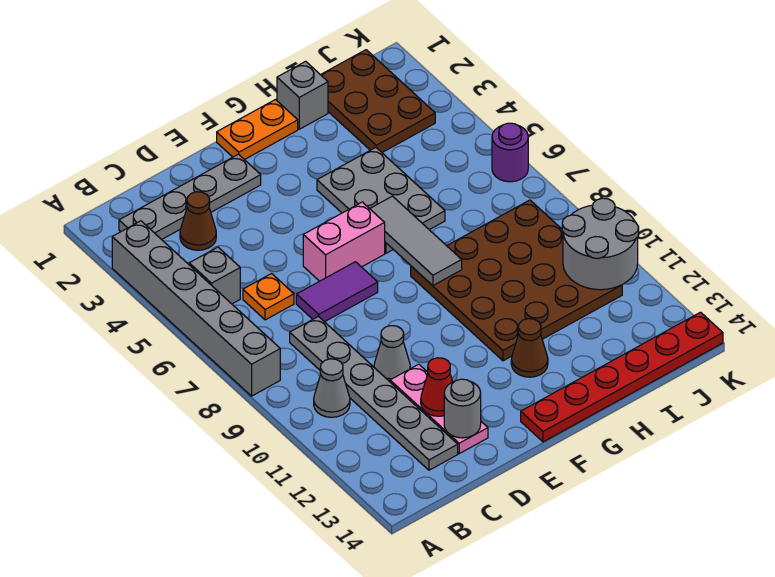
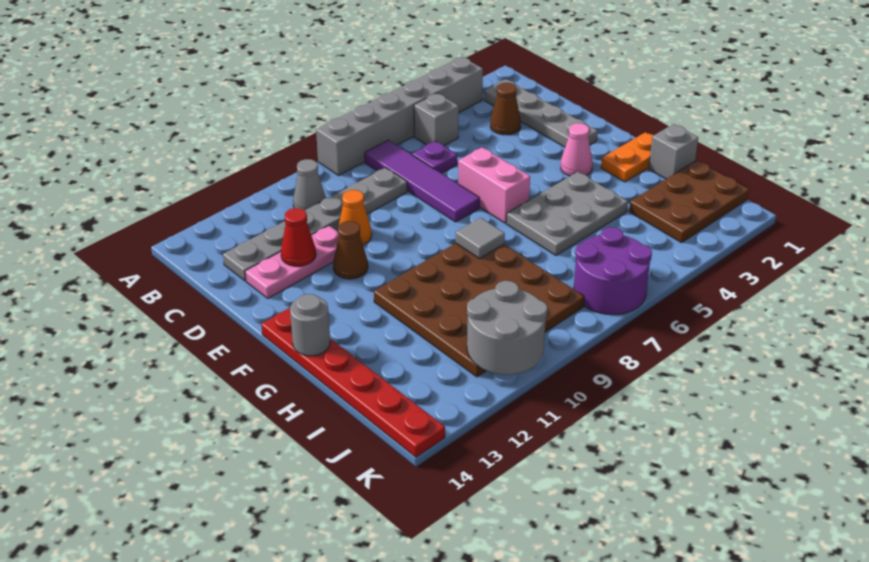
orange plate C6 level 1 -> purple plate C6 level 1
purple tile D7:E7 level 1 -> purple tile B7:E7 level 1
grey cone D10 level 1 -> orange cone D10 level 1
grey round brick D13 level 2 -> grey round brick G14 level 2
orange plate F1:G1 level 1 -> orange plate G1:G2 level 1
none -> pink cone F3 level 1
grey tile G6:G8 level 2 -> grey tile G8 level 2
brown cone G12 level 1 -> brown cone E11 level 1
purple round brick K6 level 1 -> purple round brick J6:K7 level 1

